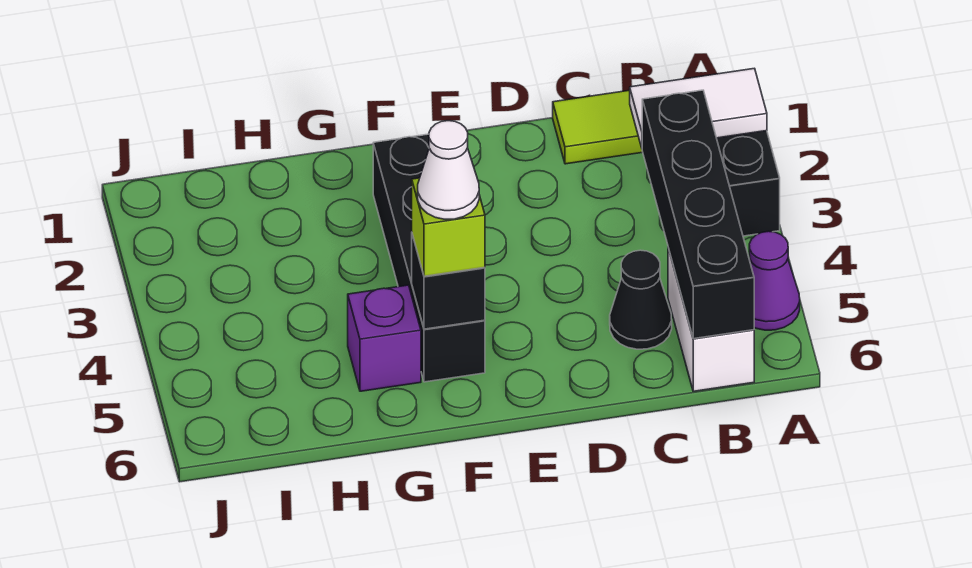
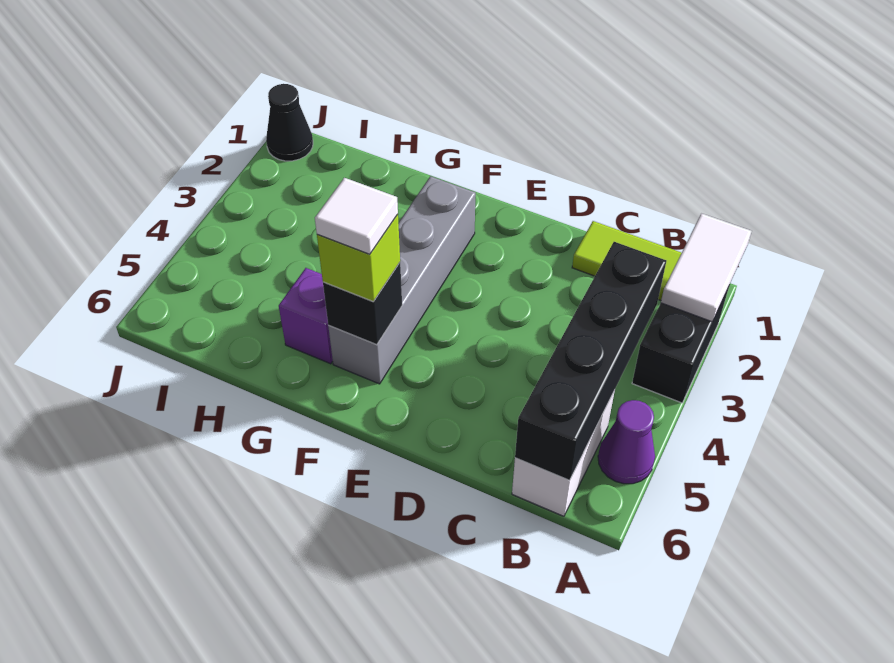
white tile A2:B2 level 2 -> white tile A1:A2 level 2
black cone C5 level 1 -> black cone J1 level 1
black brick F2:F5 level 1 -> grey brick F2:F5 level 1
white cone F5 level 4 -> white tile F5 level 4

